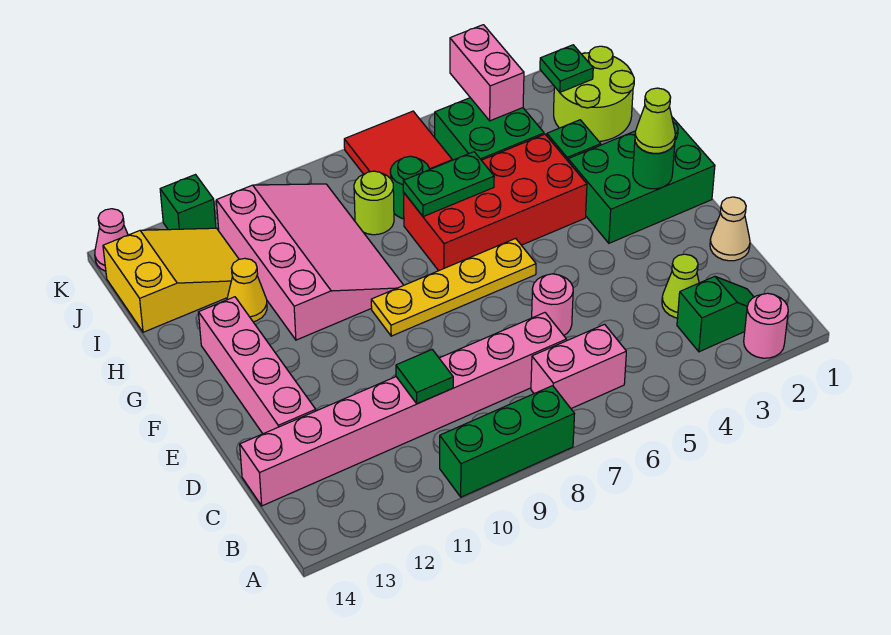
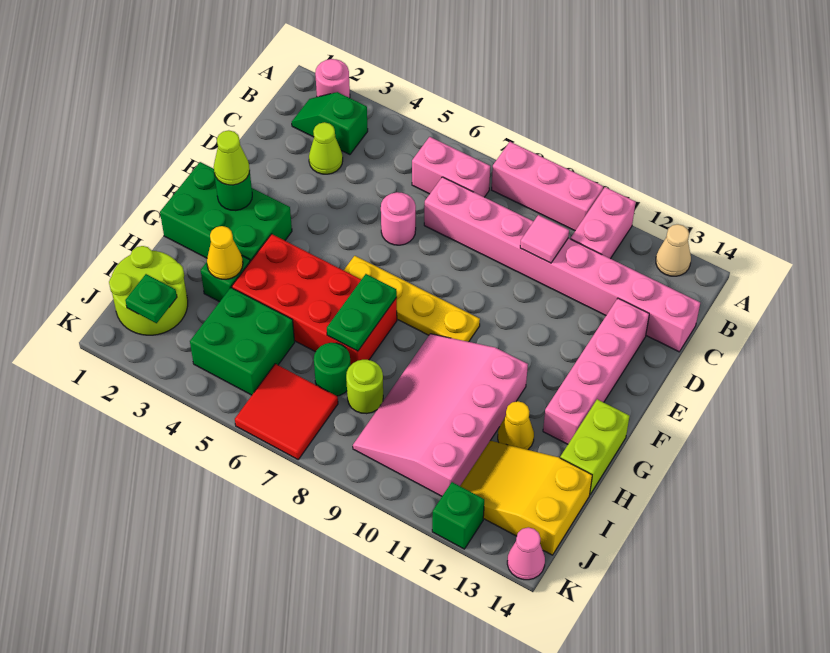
green brick A8:A10 level 1 -> pink brick A8:A10 level 1
green tile C10 level 2 -> pink tile C10 level 2
tan cone D1 level 1 -> tan cone A13 level 1
none -> lime brick G14:H14 level 1
none -> yellow cone H3 level 2
green plate H6:H7 level 2 -> green plate G7:H7 level 2
pink brick J4:K4 level 2 -> pink brick A11:B11 level 1

